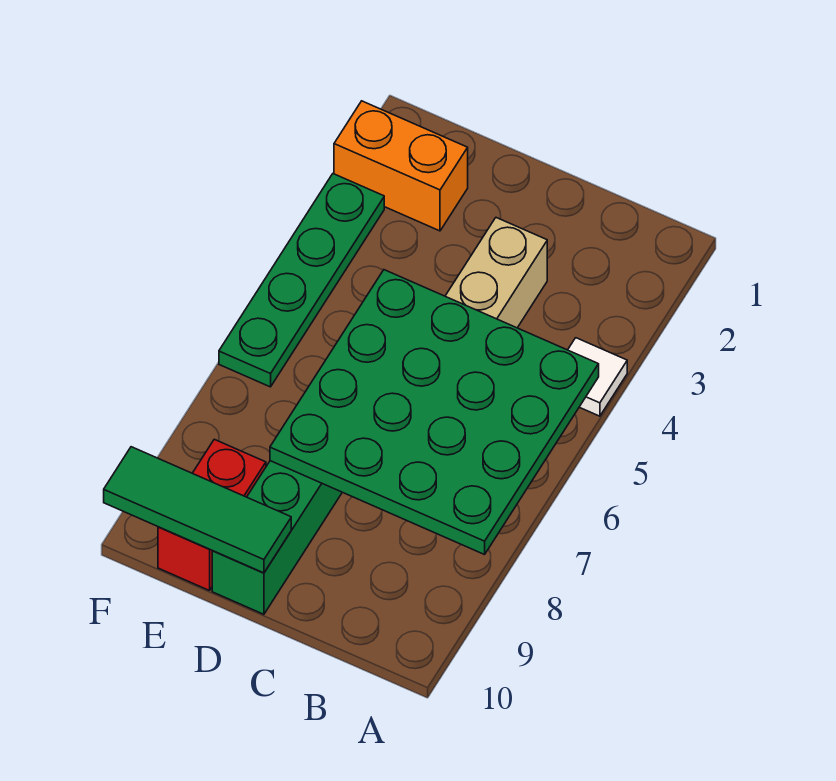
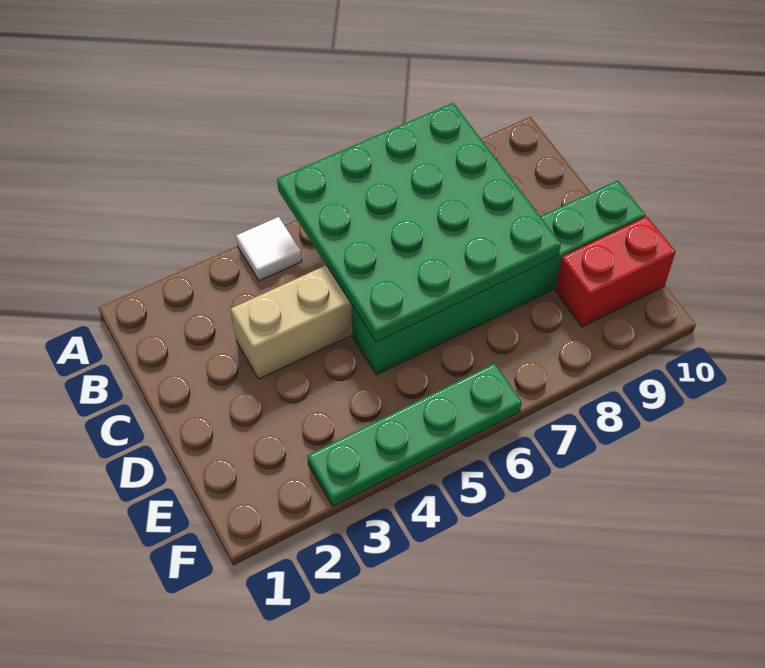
green tile D10:F10 level 2 -> none
orange brick E2:F2 level 1 -> none

